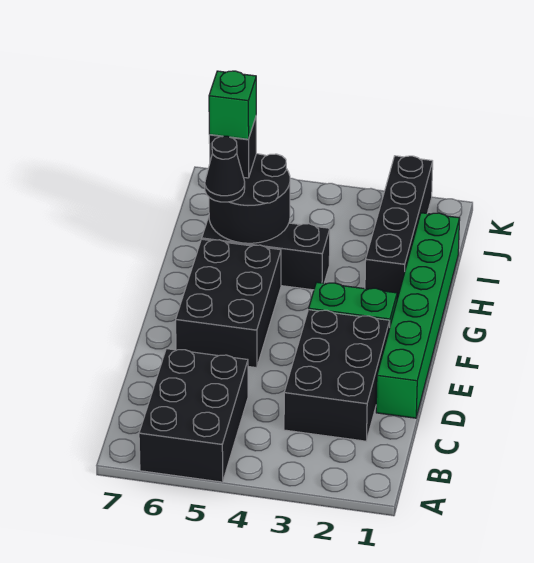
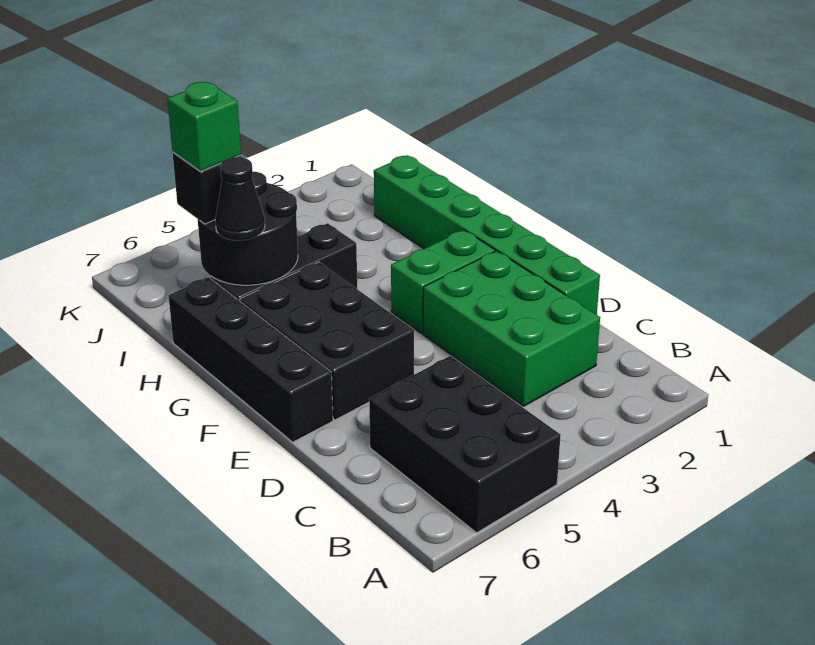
black brick C2:E3 level 1 -> green brick C2:E3 level 1
black brick H2:K2 level 1 -> black brick E7:H7 level 1

